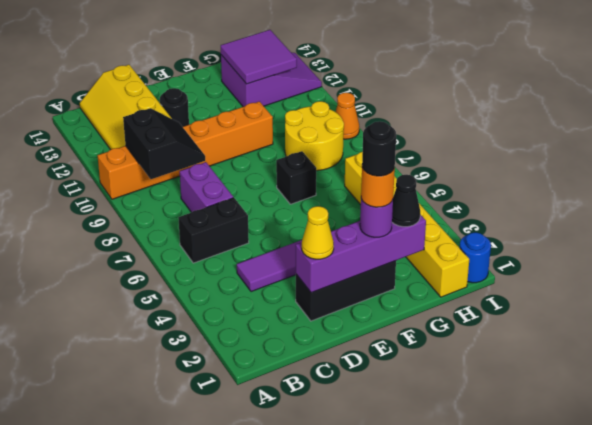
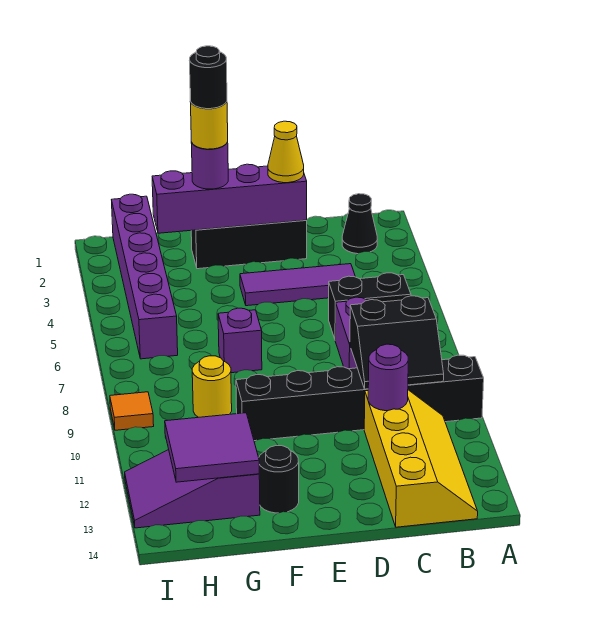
orange brick A10:F10 level 1 -> black brick A10:F10 level 1
black slope B9:C10 level 2 top B -> black slope B9:C10 level 2 top 9
none -> purple round brick C11 level 2
black round brick D12 level 1 -> black round brick F13 level 1
orange round brick F2 level 4 -> yellow round brick F2 level 4
black brick F7 level 1 -> purple brick F7 level 1
black cone G2 level 3 -> black cone B2 level 1
yellow round brick G8:H9 level 1 -> yellow round brick G9 level 1
yellow brick H1:H6 level 1 -> purple brick H1:H6 level 1
blue round brick I1 level 1 -> none
orange cone I9 level 1 -> orange tile I9 level 1

